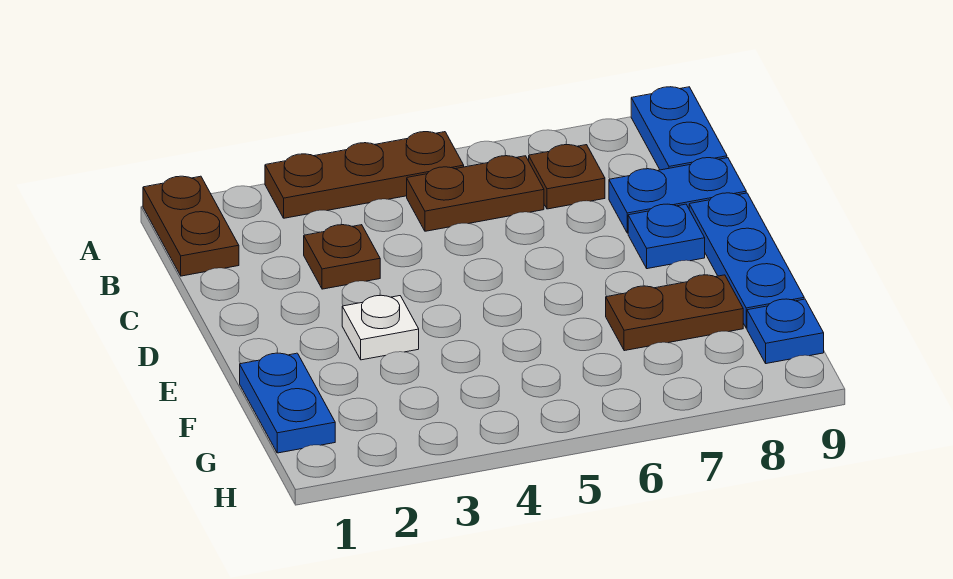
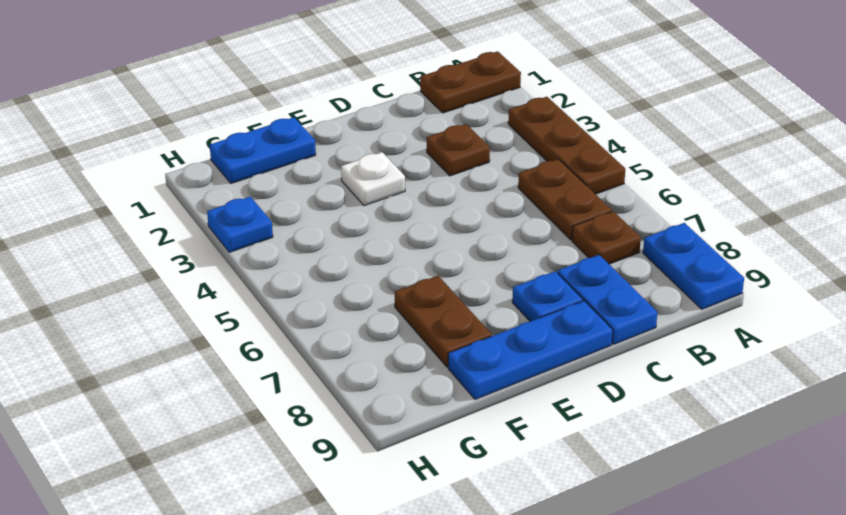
blue plate A9:B9 level 1 -> blue plate A8:A9 level 1
blue plate G9 level 1 -> blue plate H3 level 1

